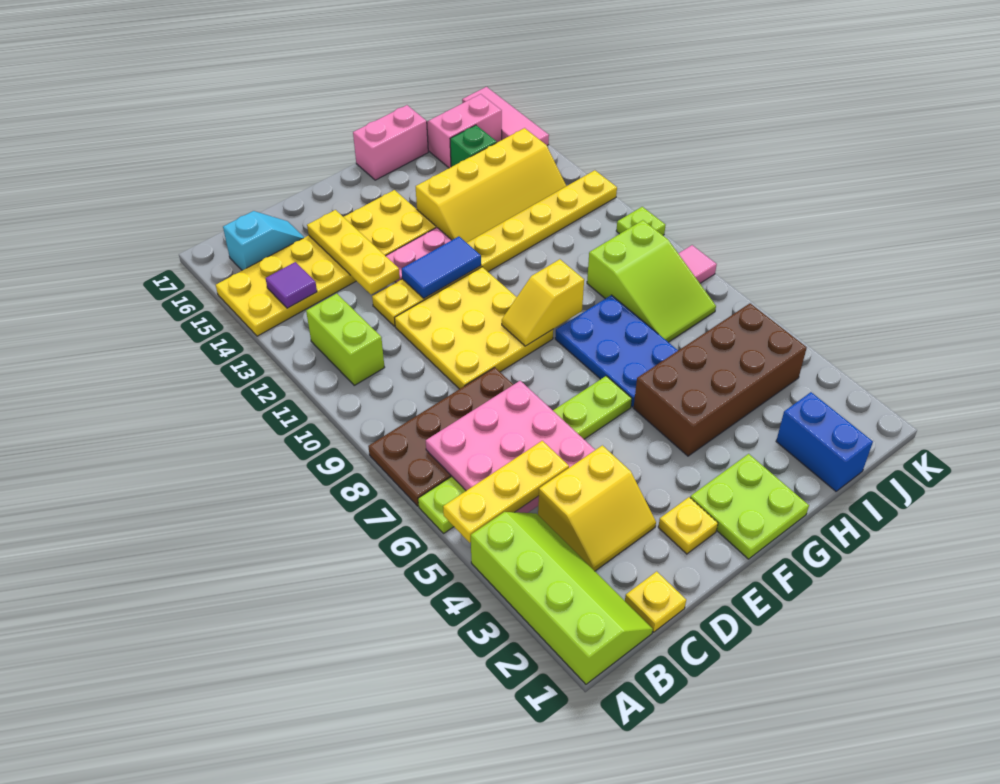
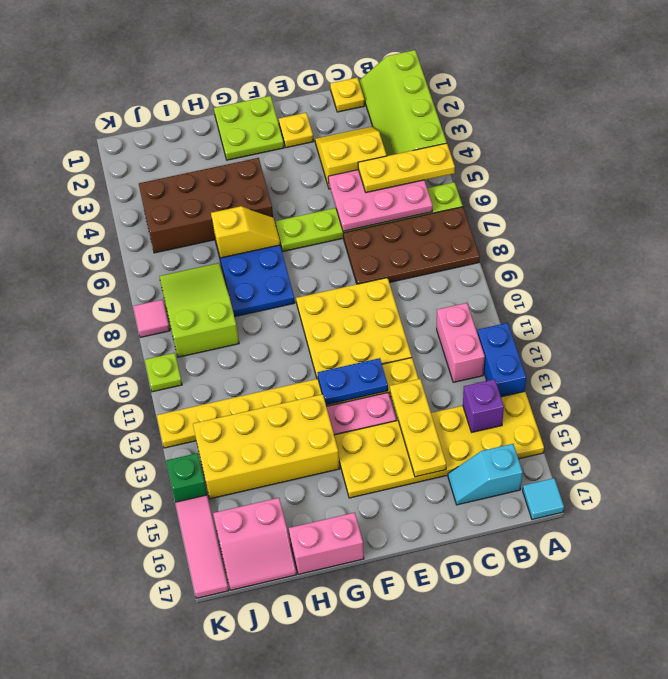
none -> cyan tile A17 level 1
pink plate B5:D7 level 2 -> pink plate B5:D6 level 2
lime brick B11:B12 level 1 -> pink brick B11:B12 level 1
purple tile B14 level 2 -> purple brick B14 level 2
blue tile E12:F12 level 2 -> blue plate E12:F12 level 2
yellow slope F9:G9 level 2 top G -> yellow slope G6:H6 level 2 top H
yellow slope G13:J14 level 1 top 14 -> yellow brick G13:J14 level 1
blue brick I1:I2 level 1 -> blue brick A12:A13 level 1
green brick I15 level 1 -> green brick K14 level 1

